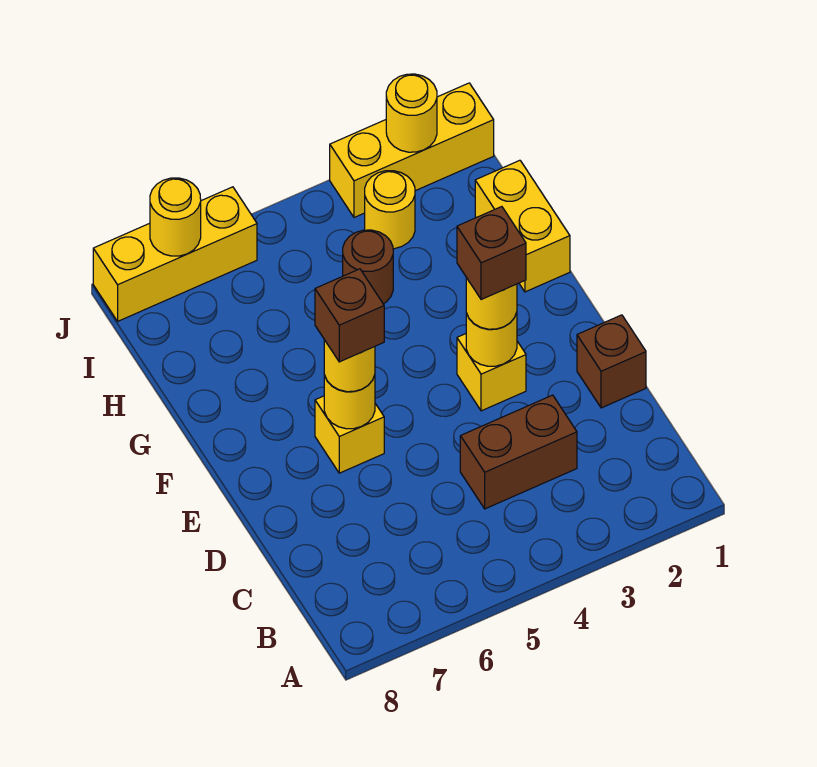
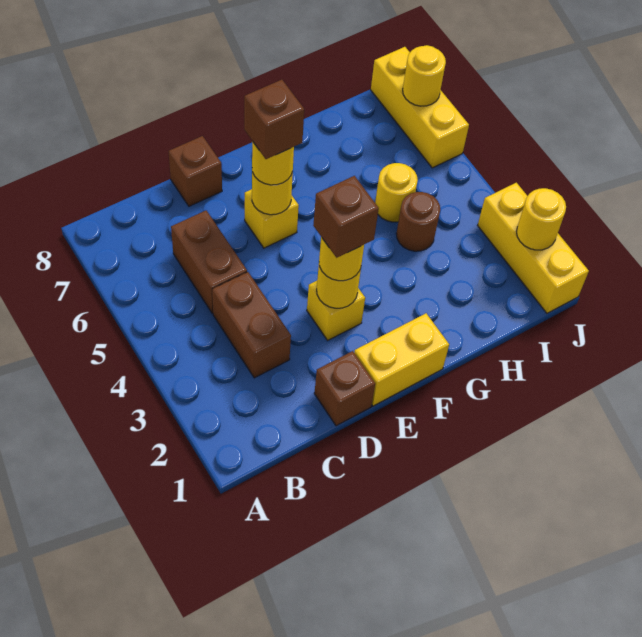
none -> brown brick C5:C6 level 1
none -> brown brick D8 level 1
yellow brick G1:H1 level 1 -> yellow brick E1:F1 level 1
yellow round brick I3 level 1 -> yellow round brick H5 level 1

